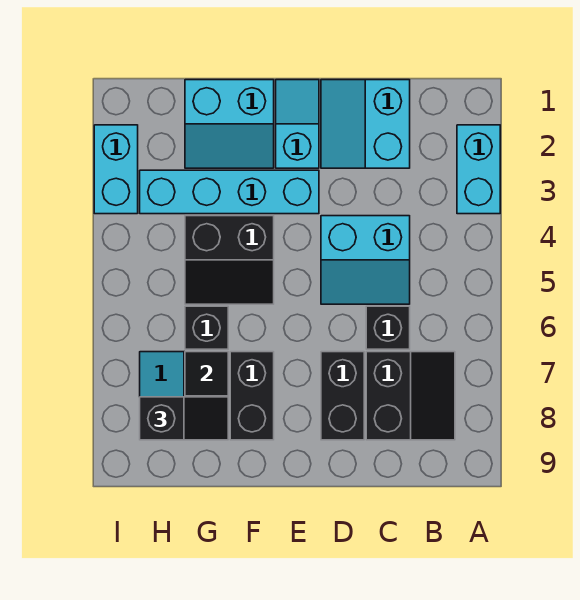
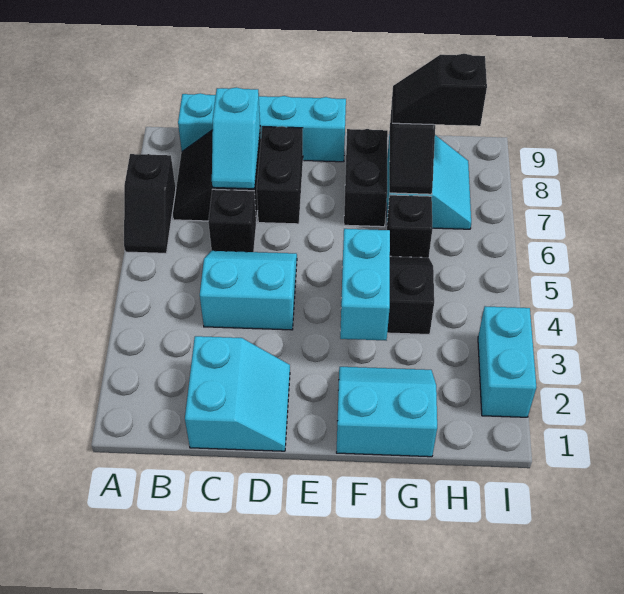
cyan brick A2:A3 level 1 -> cyan brick F3:F4 level 2
none -> black slope A6:A7 level 1 top 7
cyan slope E1:E2 level 1 top 2 -> cyan slope C7:C8 level 2 top 8
cyan brick E3:H3 level 1 -> cyan brick B9:E9 level 1

